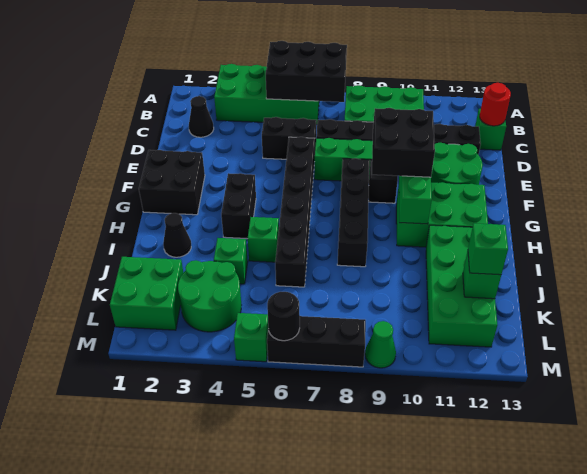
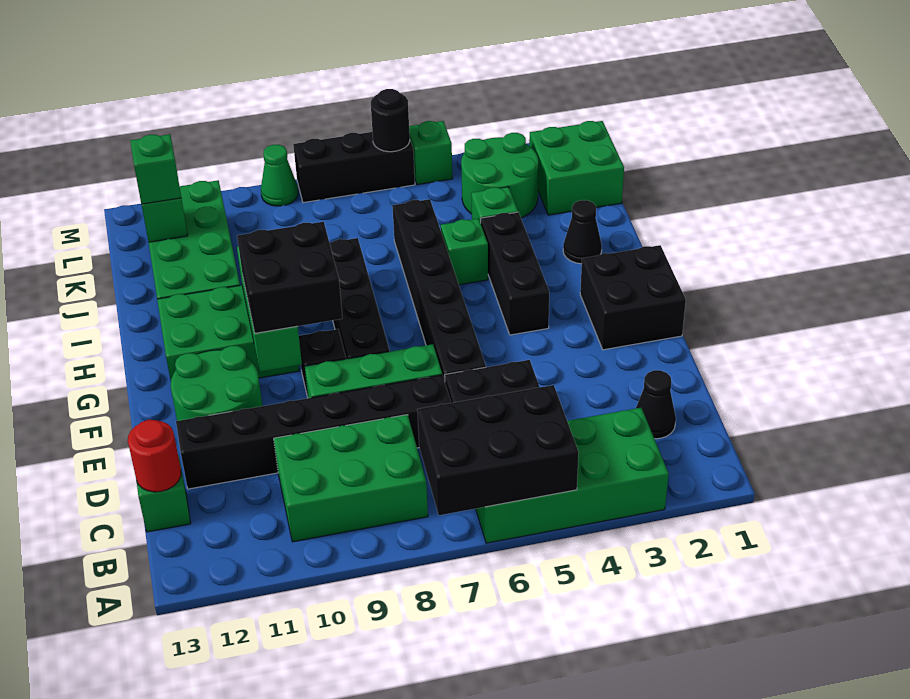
black brick G4:H4 level 1 -> black brick G4:I4 level 1

